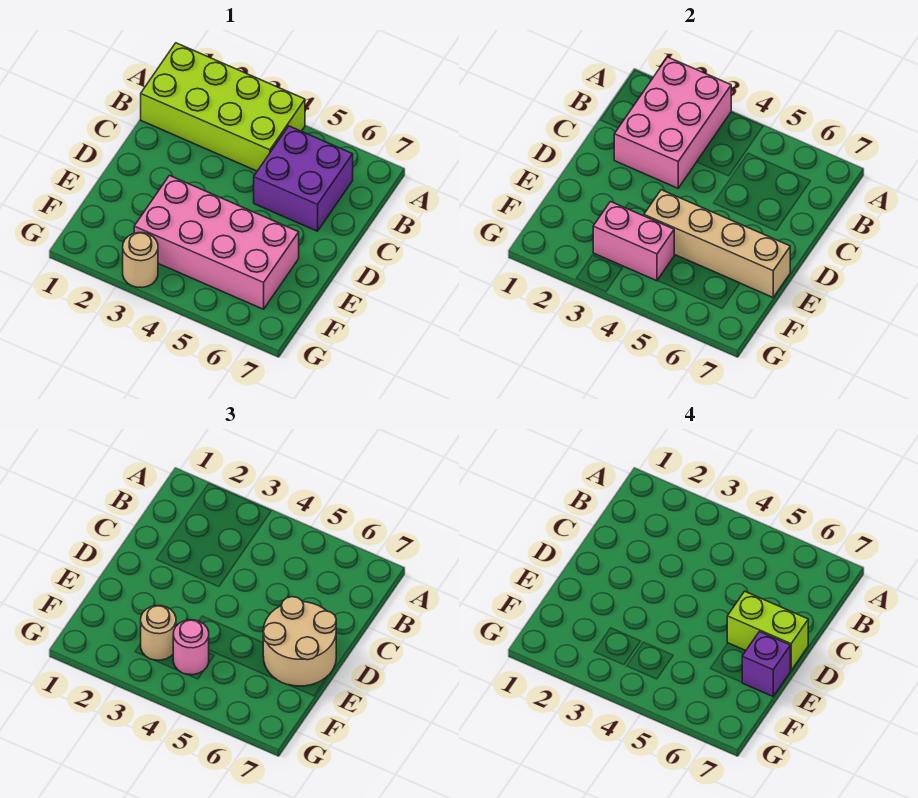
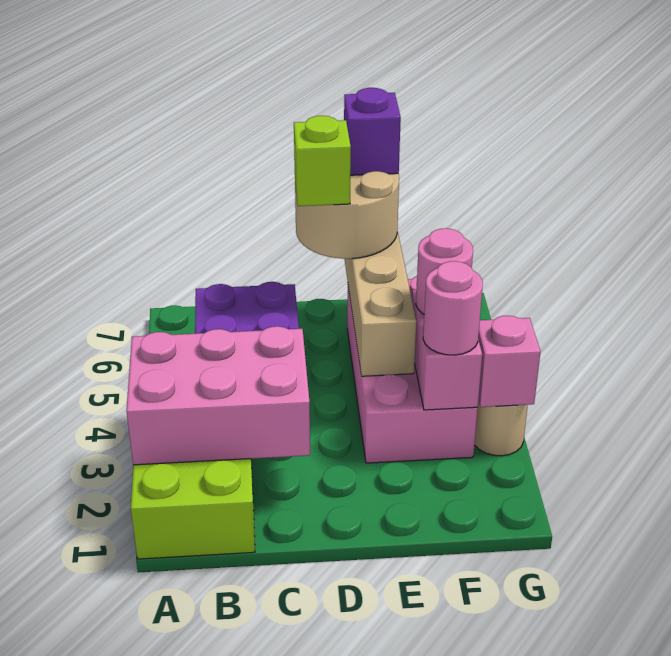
lime brick D6:D7 level 4 -> lime brick D6 level 4
tan round brick F3 level 3 -> pink round brick F3 level 3
none -> pink brick G3 level 2

